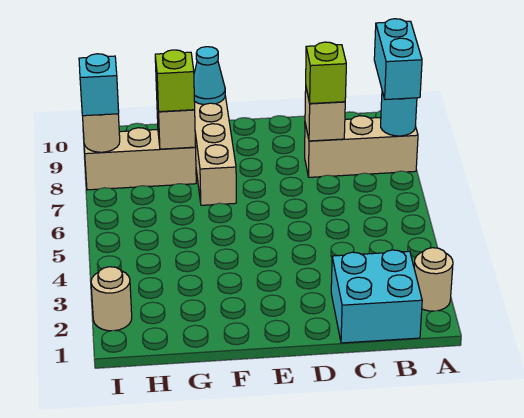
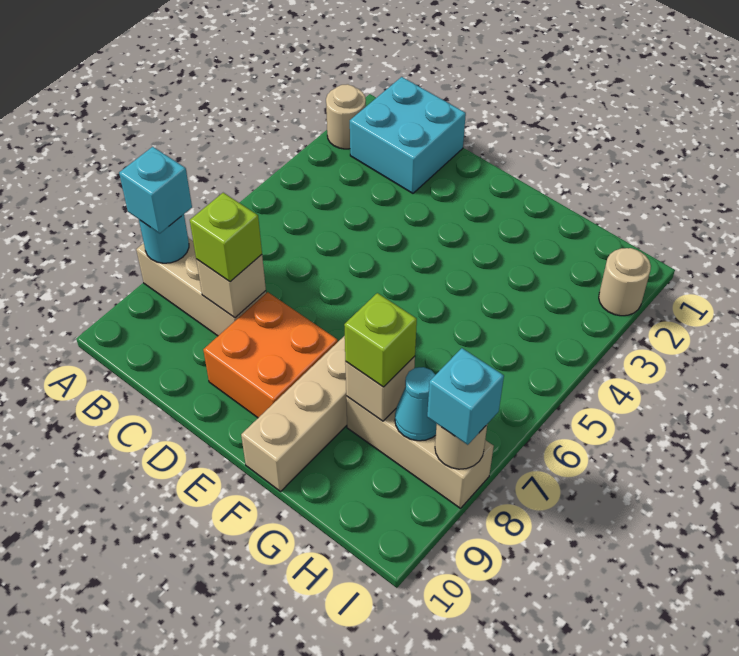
cyan brick A8:A9 level 3 -> cyan brick A8 level 3
none -> orange brick D8:E9 level 1
cyan cone F10 level 2 -> cyan cone H8 level 2

